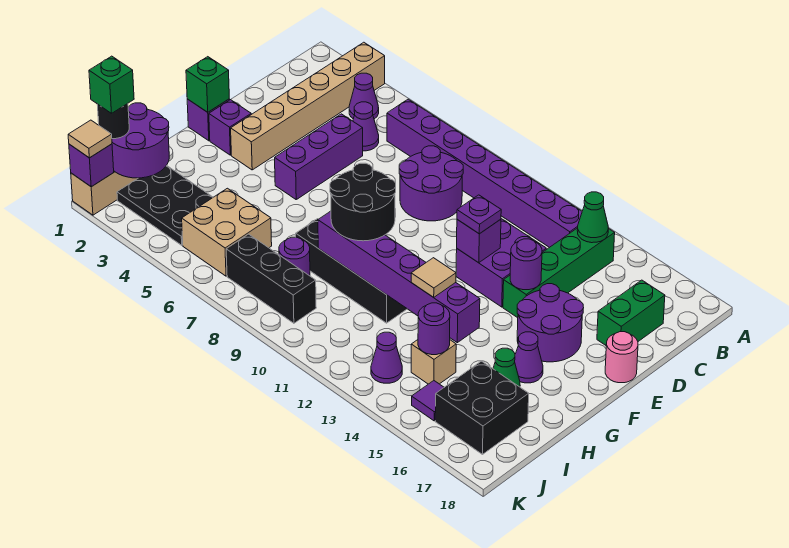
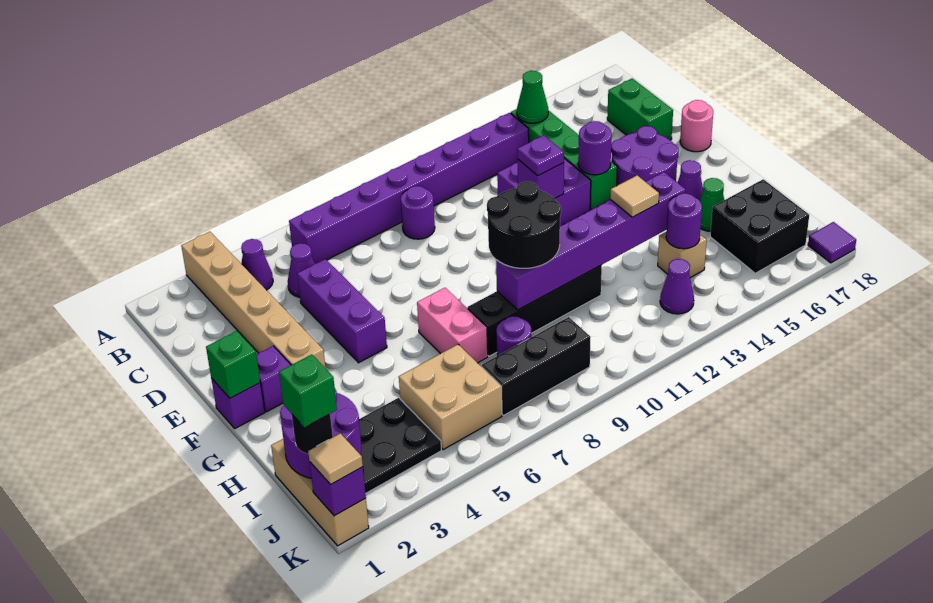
purple round brick C8:D9 level 1 -> purple round brick C9 level 1
none -> pink brick G7:H7 level 1
purple tile J15 level 1 -> purple tile K18 level 1

